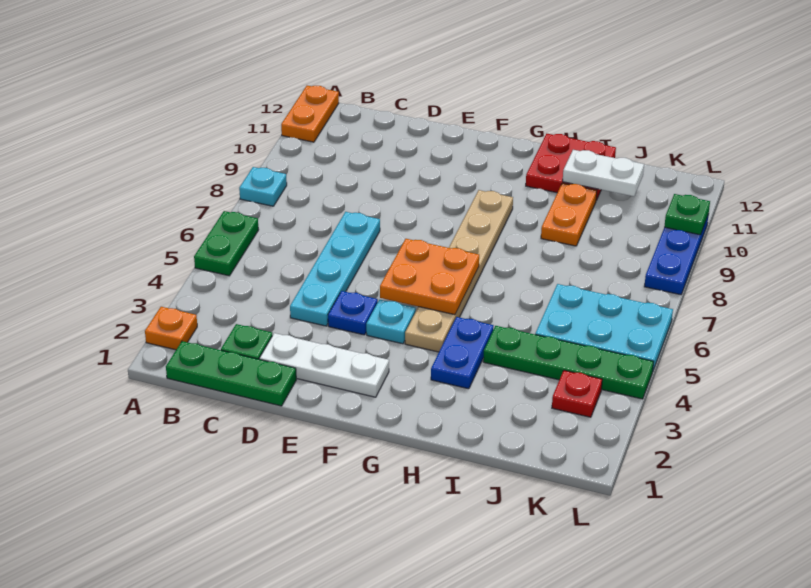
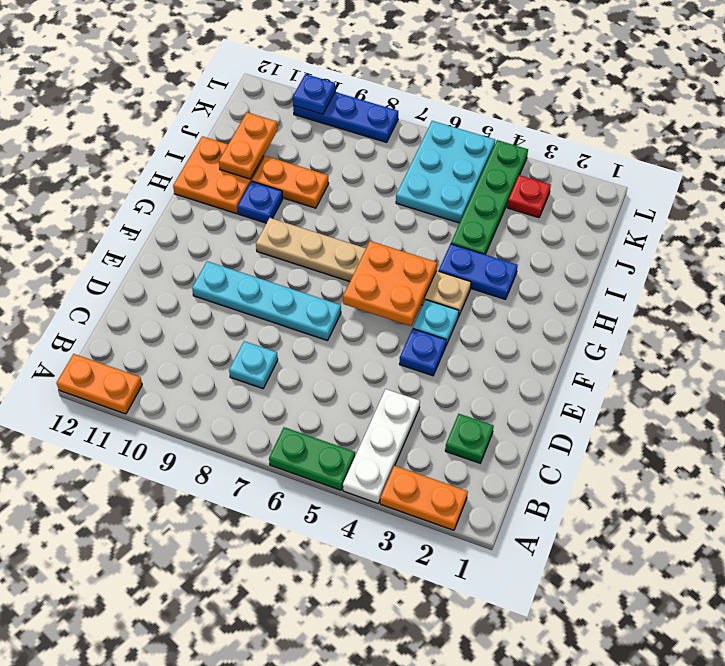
orange plate A2 level 1 -> orange plate A2:A3 level 1
cyan plate A8 level 1 -> cyan plate C8 level 1
green plate B1:D1 level 1 -> none
white plate D2:F2 level 1 -> white plate A4:C4 level 1
cyan plate D4:D7 level 1 -> cyan plate E7:E10 level 1
none -> blue plate H10 level 1
red plate H11:I12 level 1 -> orange plate H11:I12 level 1
white plate I11:J11 level 2 -> orange plate I11:J11 level 2
green plate L10 level 2 -> blue plate L10 level 2

